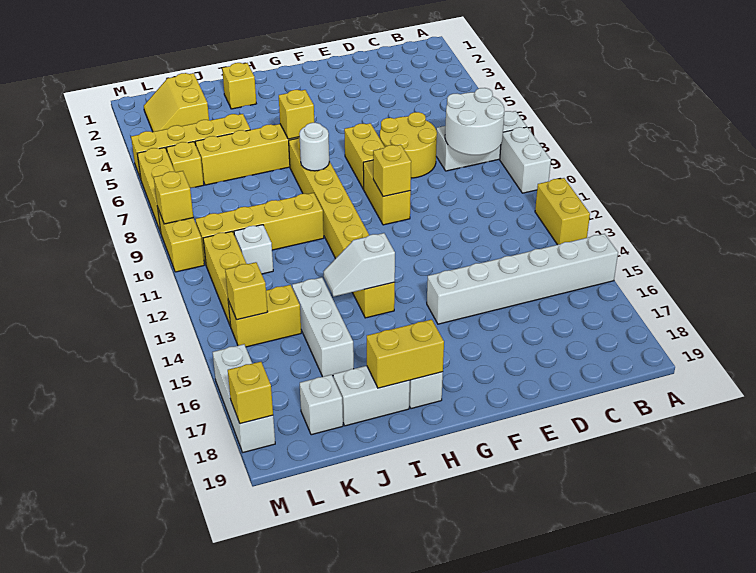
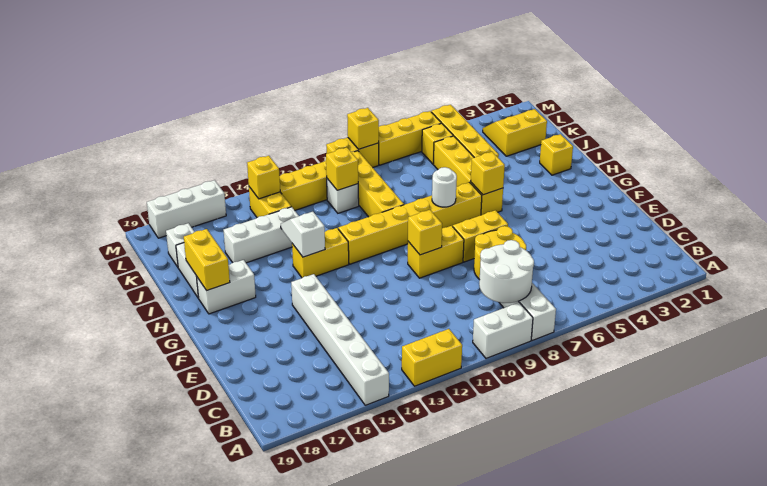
yellow brick M18 level 2 -> yellow brick K11 level 2

